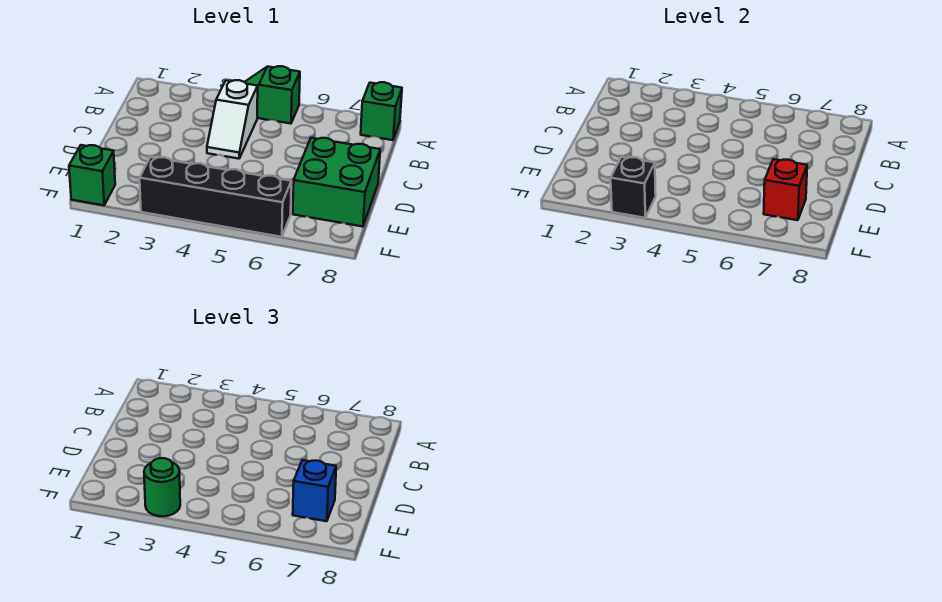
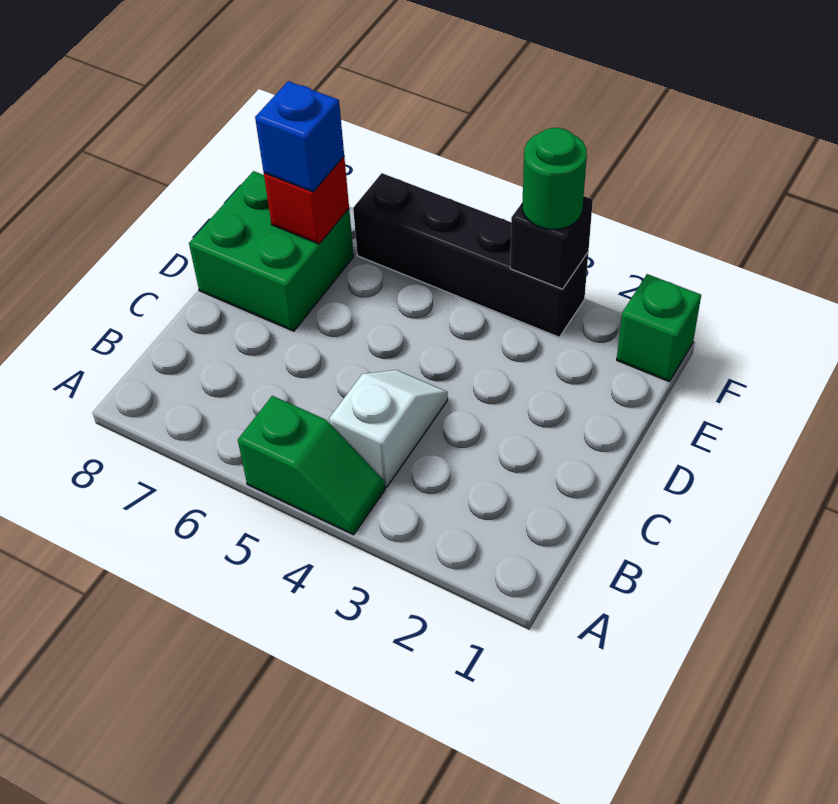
green brick A8 level 1 -> none

